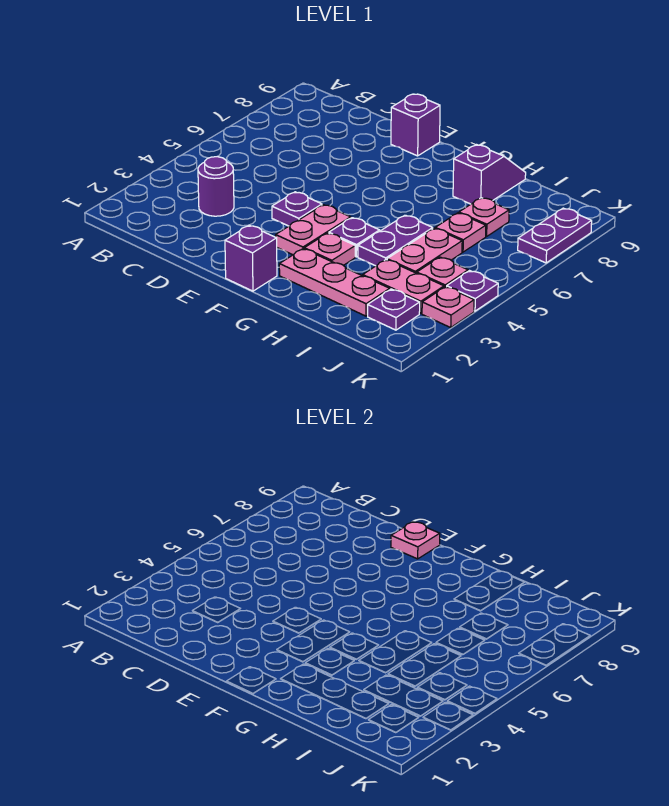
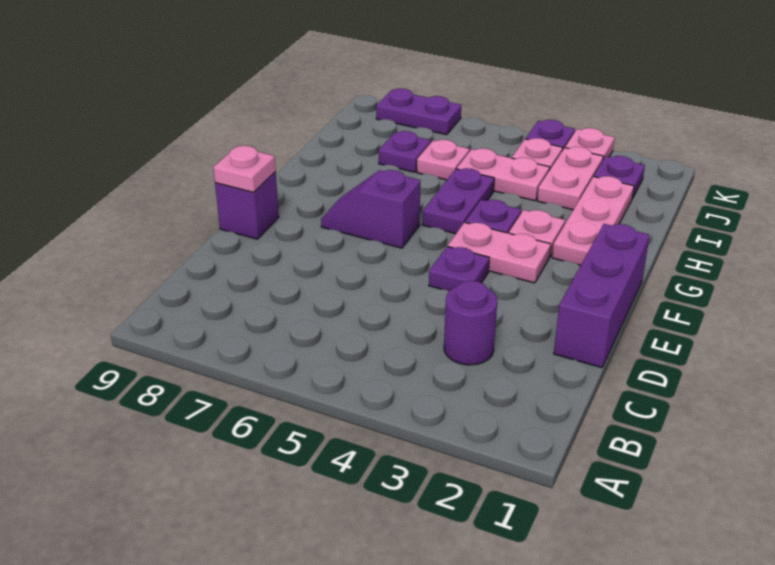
purple brick F1 level 1 -> purple brick D1:F1 level 1
purple plate H4:H5 level 1 -> purple plate G5:H5 level 1
purple slope H8:H9 level 1 top 8 -> purple slope F6:F7 level 1 top 6
pink plate I7 level 1 -> purple plate I7 level 1

